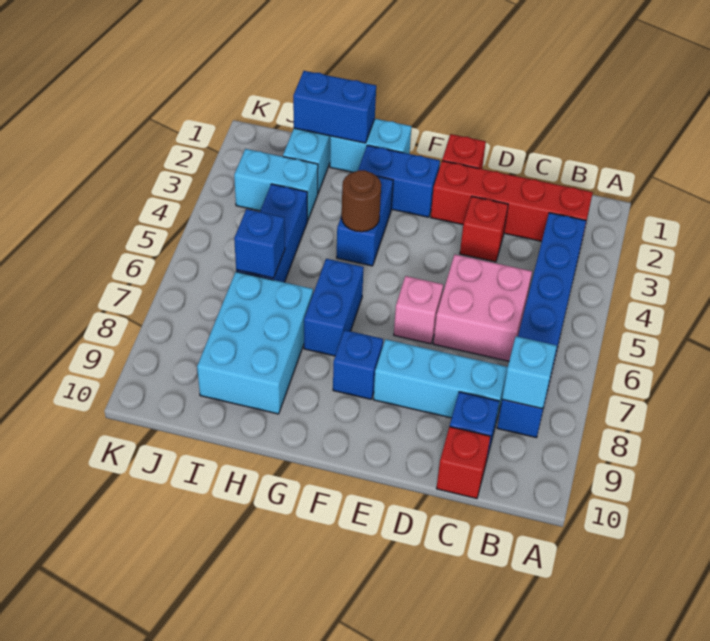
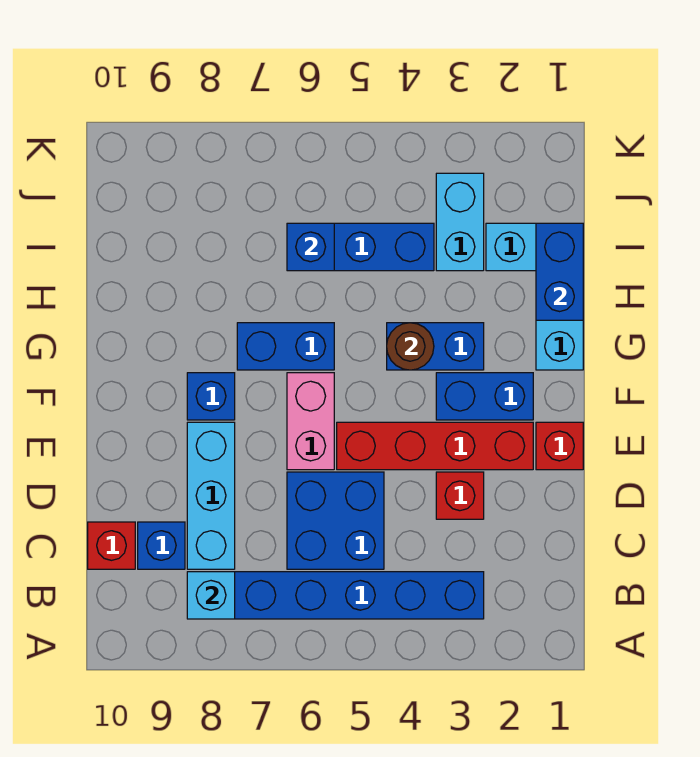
red brick B2:E2 level 1 -> red brick E2:E5 level 1
pink brick C5:D6 level 1 -> blue brick C5:D6 level 1
pink brick E6 level 1 -> pink brick E6:F6 level 1
blue brick F2:G2 level 1 -> blue brick F2:F3 level 1
cyan brick H7:I9 level 1 -> none

